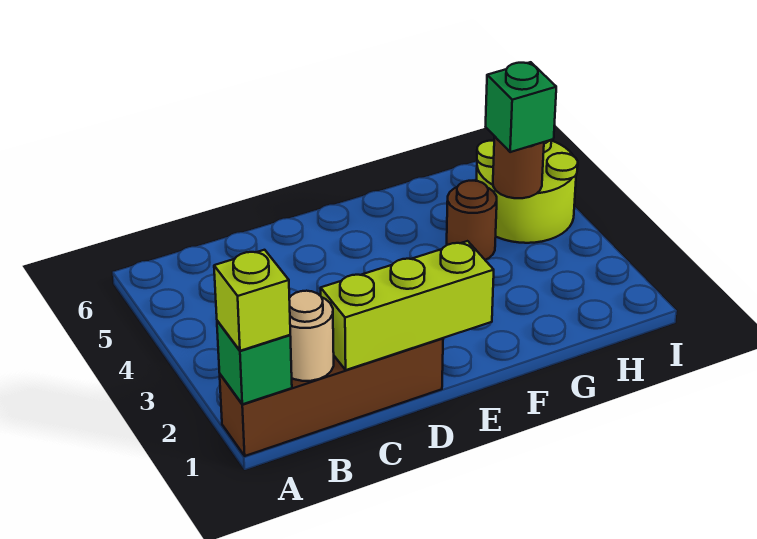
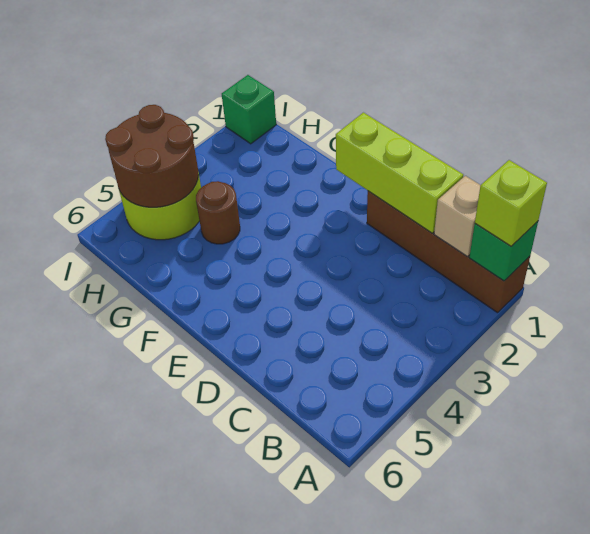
tan round brick B1 level 2 -> tan brick B1 level 2
brown round brick H4 level 2 -> brown round brick H4:I5 level 2
green brick H4 level 3 -> green brick I1 level 1

